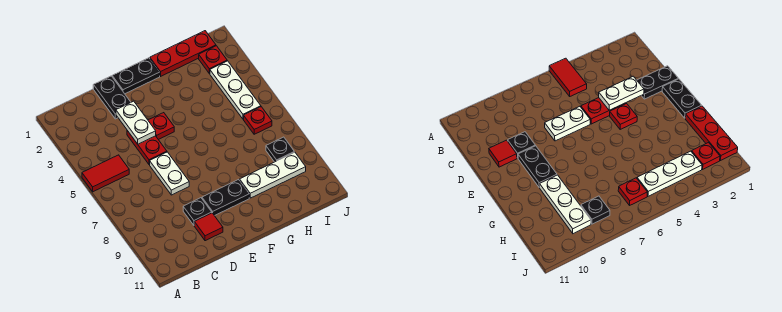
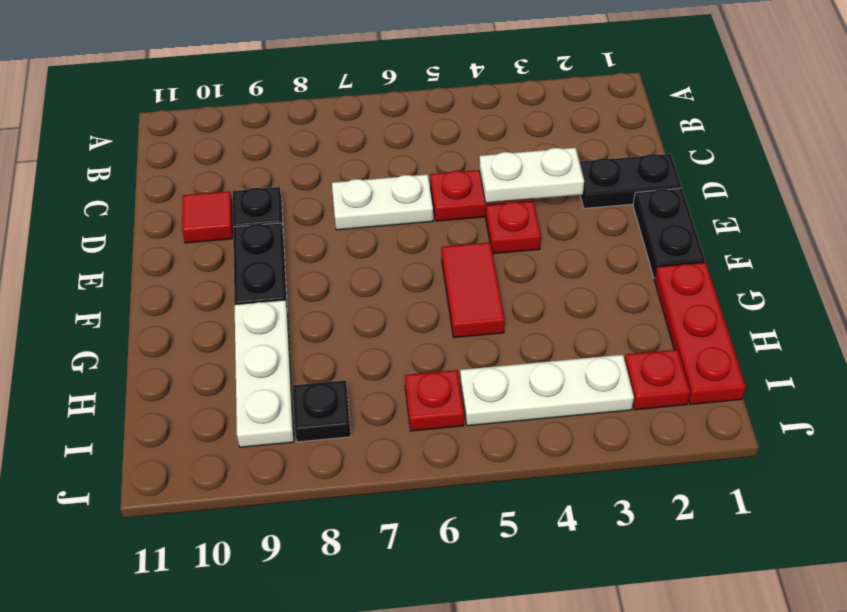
red tile A5:B5 level 1 -> red tile F5:G5 level 1

